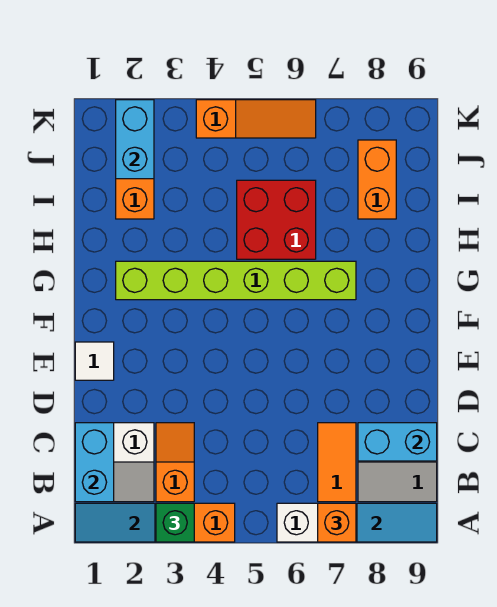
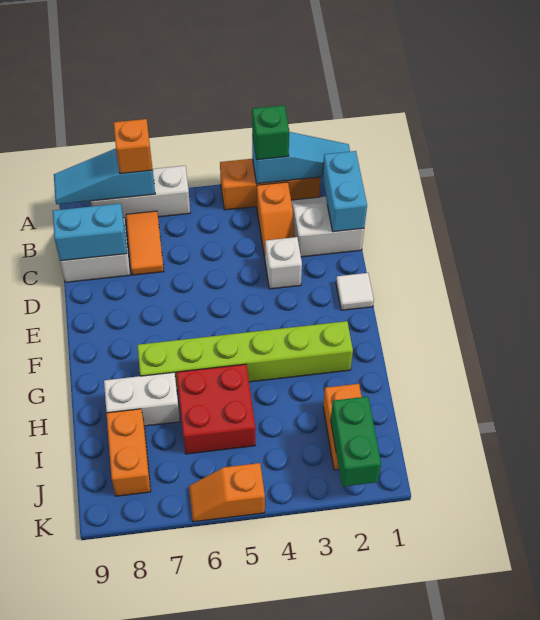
none -> white brick D3 level 1
none -> white brick H7:H8 level 1
cyan brick J2:K2 level 2 -> green brick J2:K2 level 2
orange slope K4:K6 level 1 top 4 -> orange slope K5:K6 level 1 top 5

